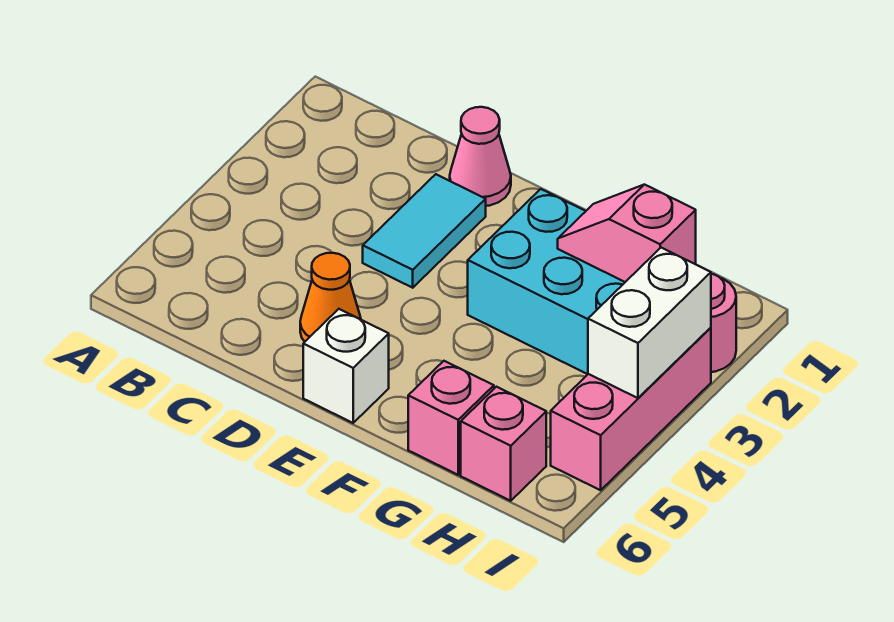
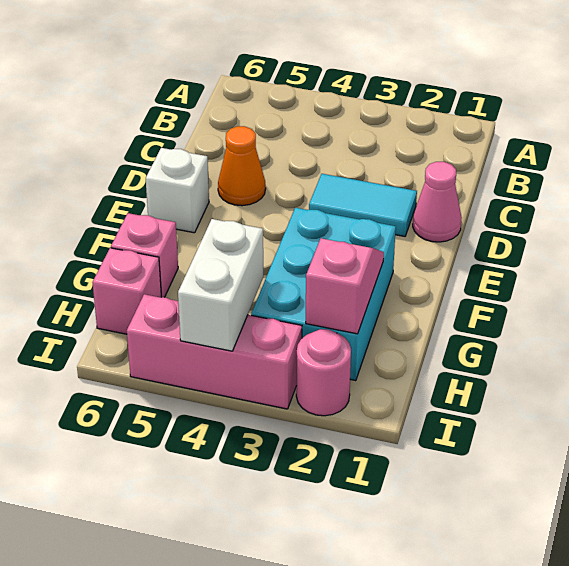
white brick I3:I4 level 2 -> white brick H4:I4 level 2

